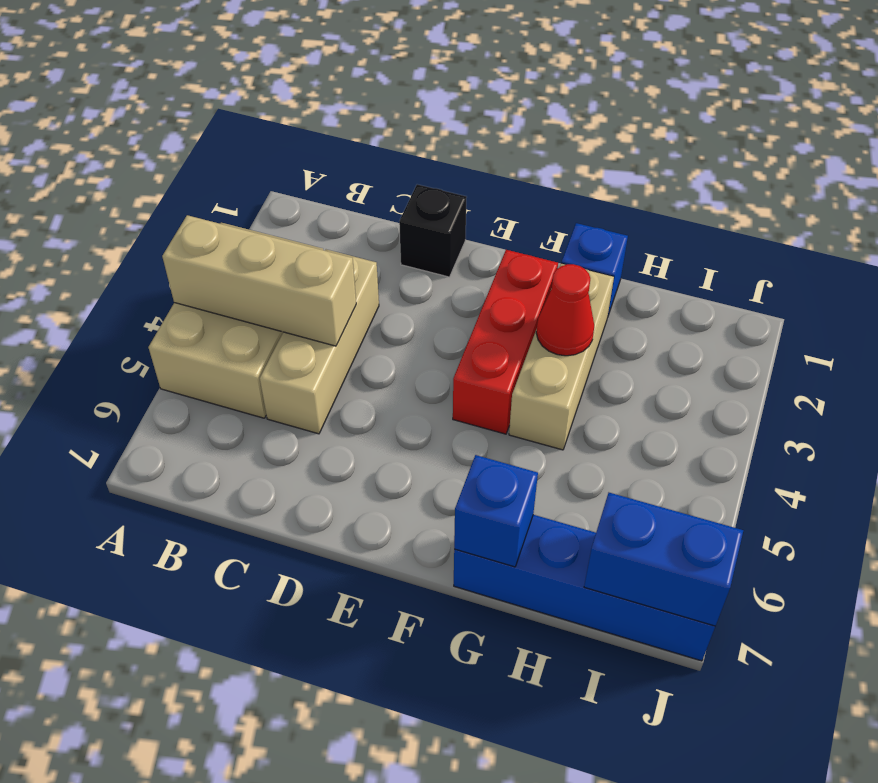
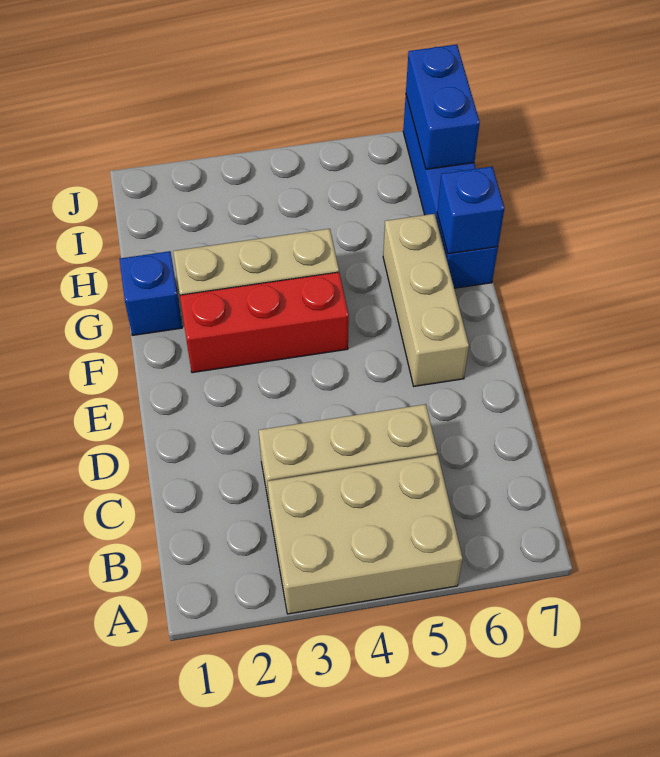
tan brick A4:C4 level 2 -> tan brick E6:G6 level 1
black brick D1 level 1 -> none
red cone G3 level 2 -> none

